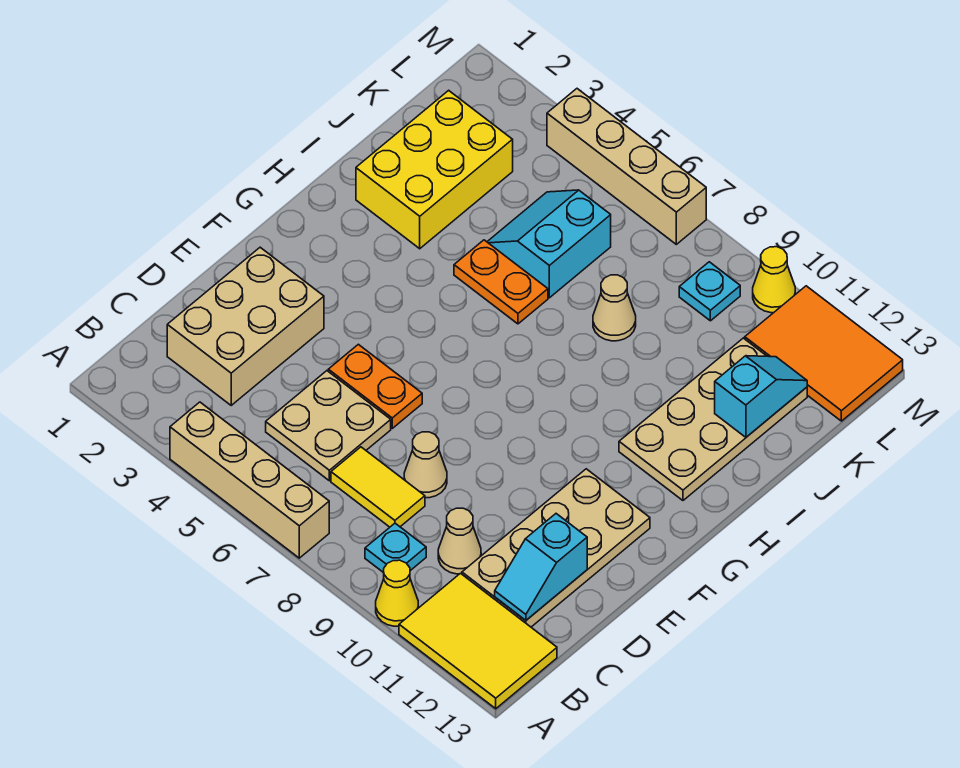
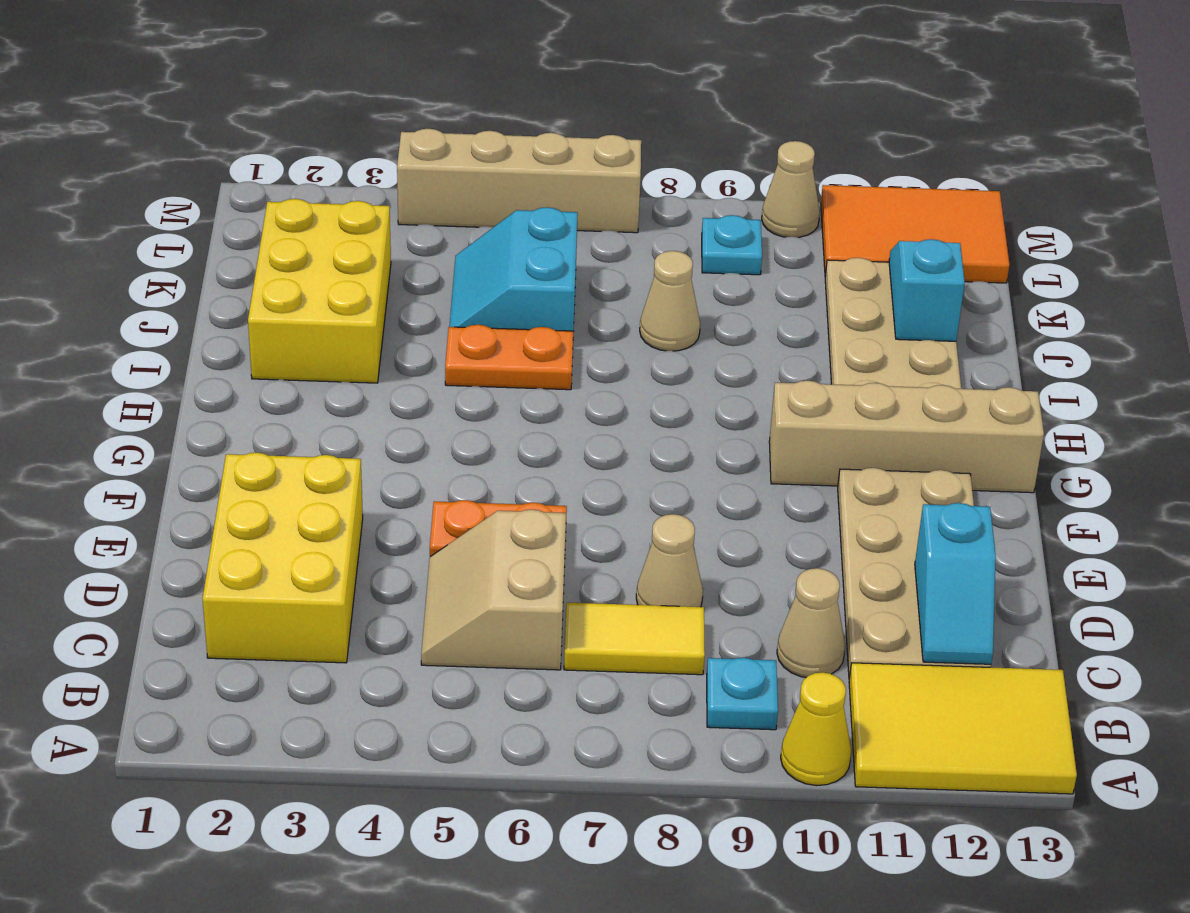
tan brick A4:A7 level 1 -> tan brick G10:G13 level 1
tan brick C2:E3 level 1 -> yellow brick C2:E3 level 1
tan plate C5:D6 level 1 -> tan slope C5:D6 level 1 top 6
yellow cone M10 level 1 -> tan cone M10 level 1

